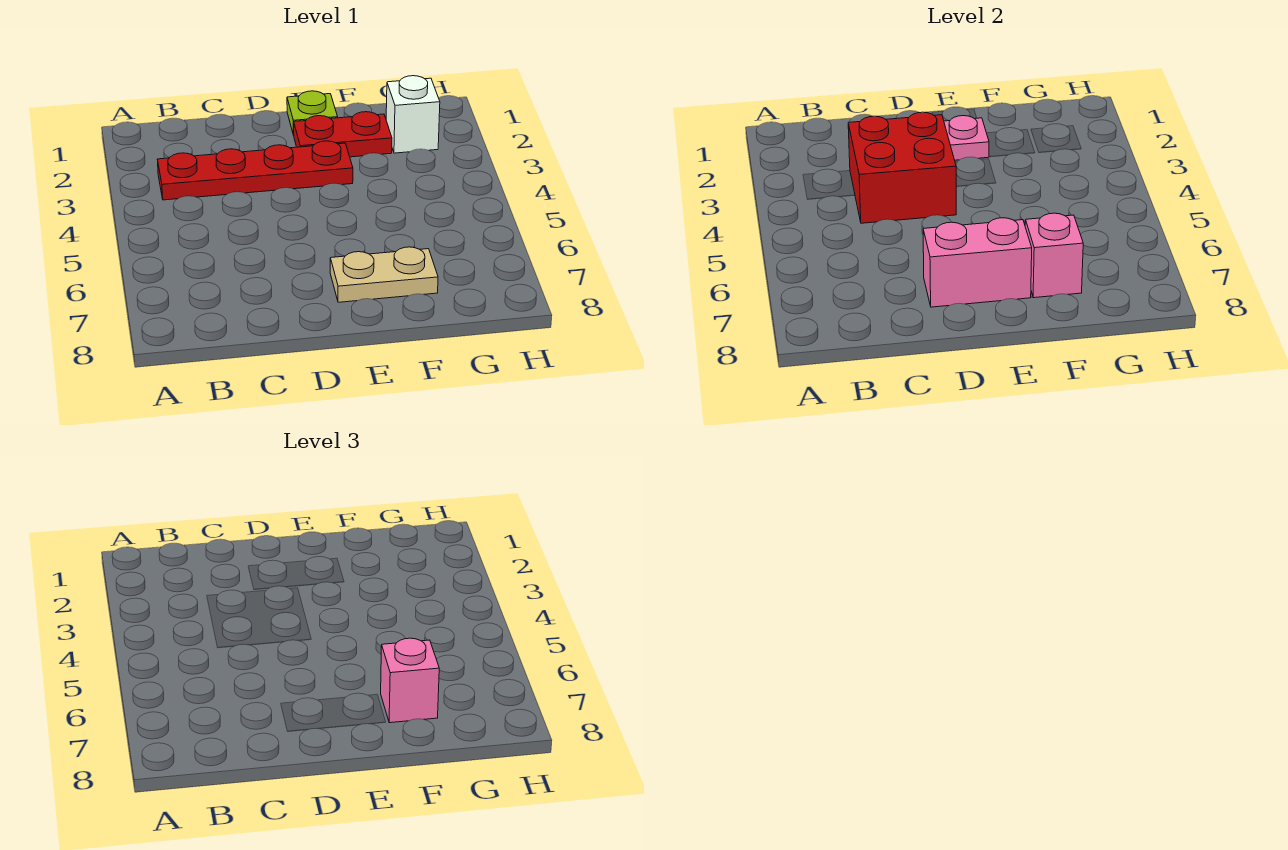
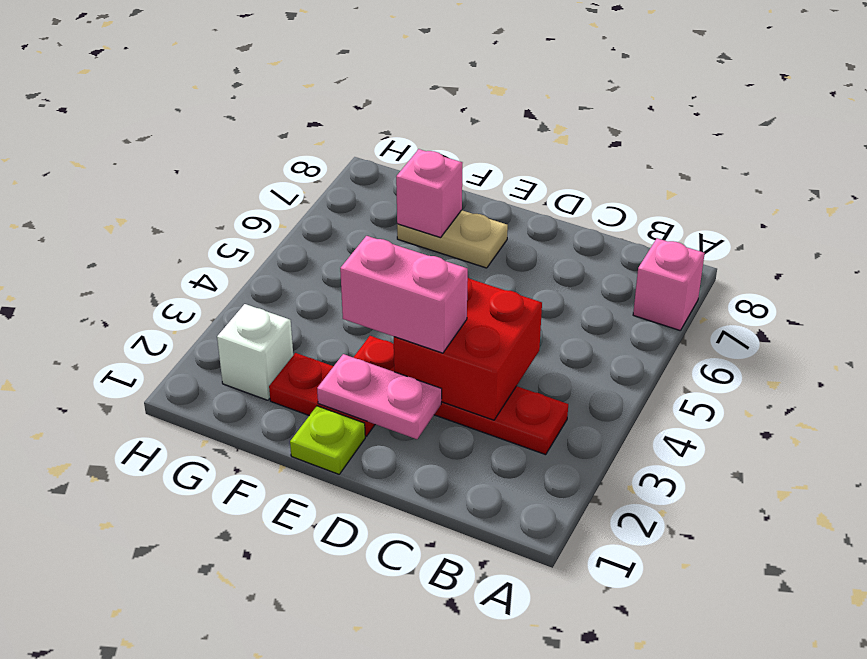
pink brick D7:E7 level 2 -> pink brick D3:E3 level 3
pink brick F7 level 3 -> pink brick A7 level 1

